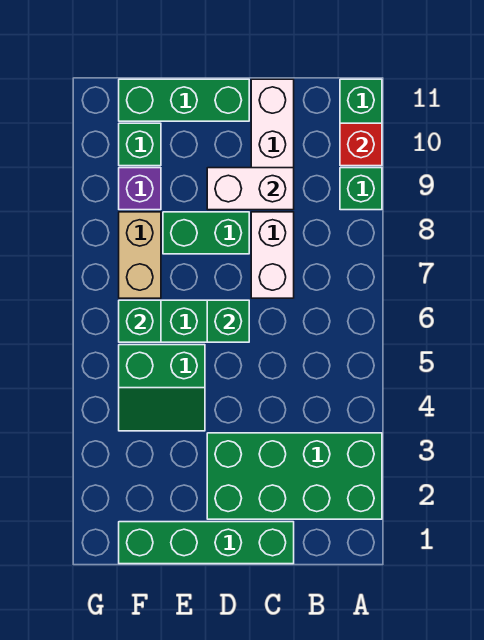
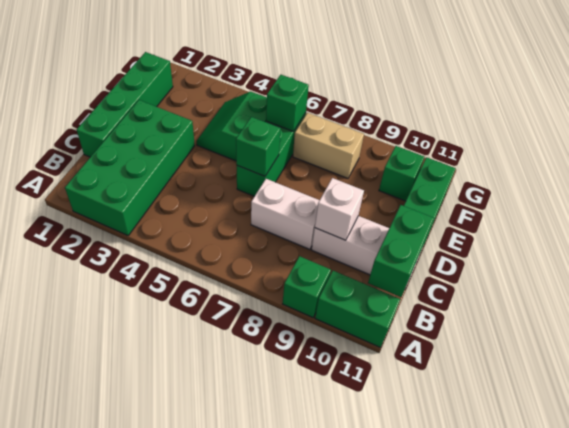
red brick A10 level 2 -> none
white brick C9:D9 level 2 -> white brick C9 level 2
green brick D8:E8 level 1 -> green brick B11:C11 level 2
purple brick F9 level 1 -> none

